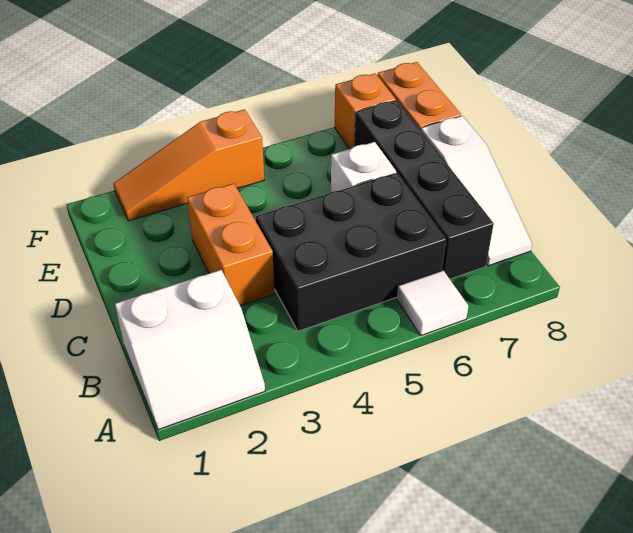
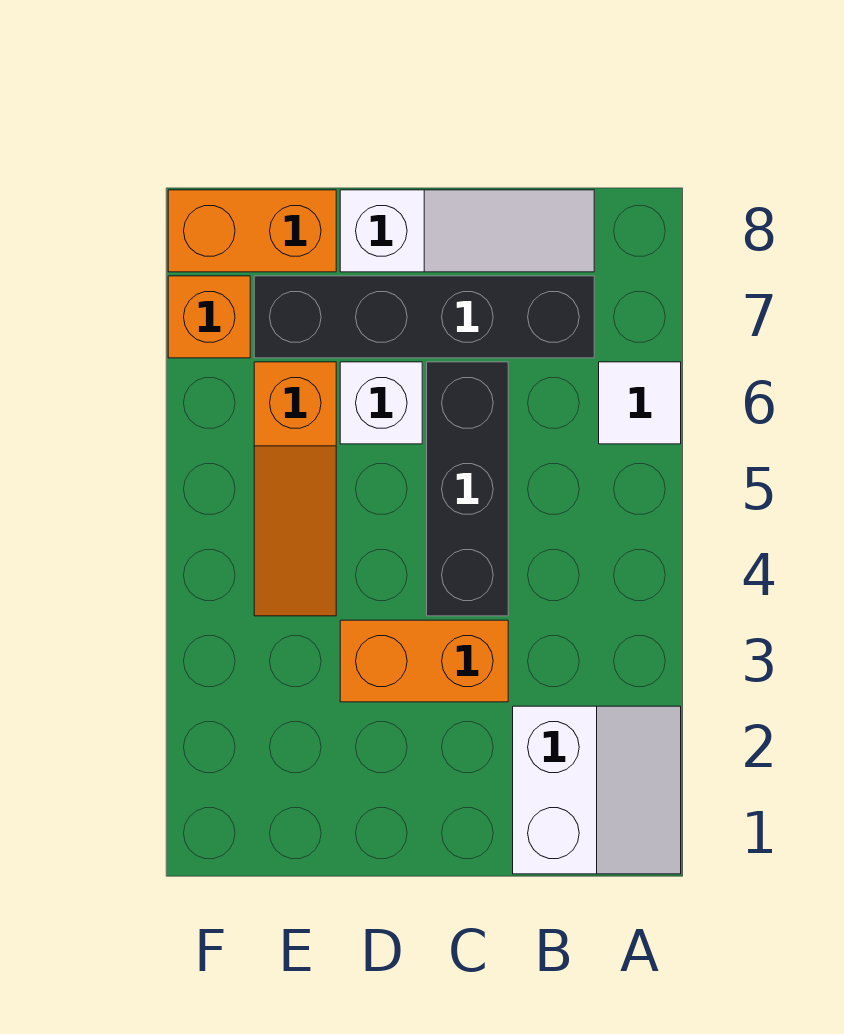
black brick B4:C6 level 1 -> black brick C4:C6 level 1
orange slope F2:F4 level 1 top 4 -> orange slope E4:E6 level 1 top 6

